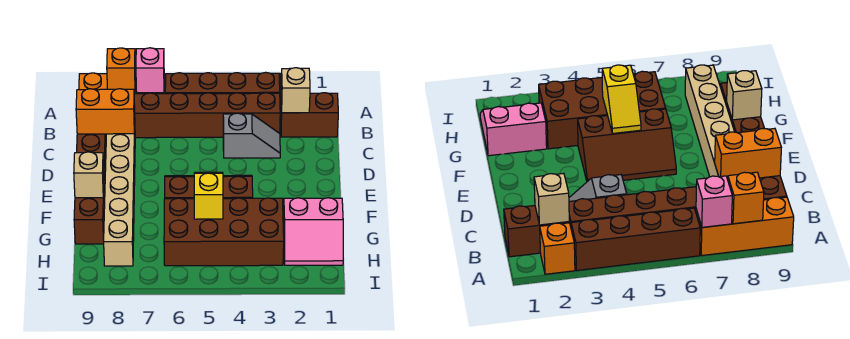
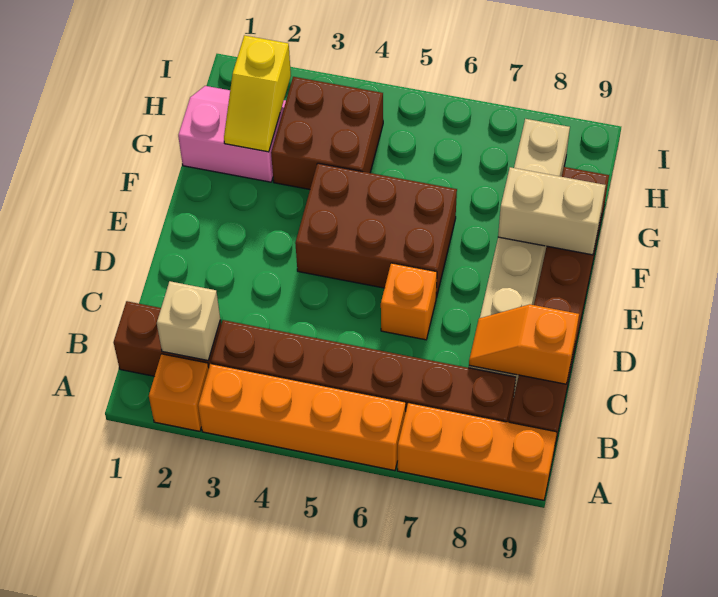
brown brick A3:A6 level 1 -> orange brick A3:A6 level 1
pink brick A7 level 2 -> none
orange brick A8 level 2 -> orange brick D6 level 1
grey slope C3:C4 level 1 top 4 -> none
orange brick C8:C9 level 2 -> orange slope C8:C9 level 2 top 9
brown slope E4:F6 level 1 top F -> brown brick E4:F6 level 1
yellow slope F5:G5 level 2 top G -> yellow slope G2:H2 level 2 top H
tan brick F9 level 2 -> tan brick F8:F9 level 2
brown brick G3:H6 level 1 -> brown brick G3:H4 level 1

